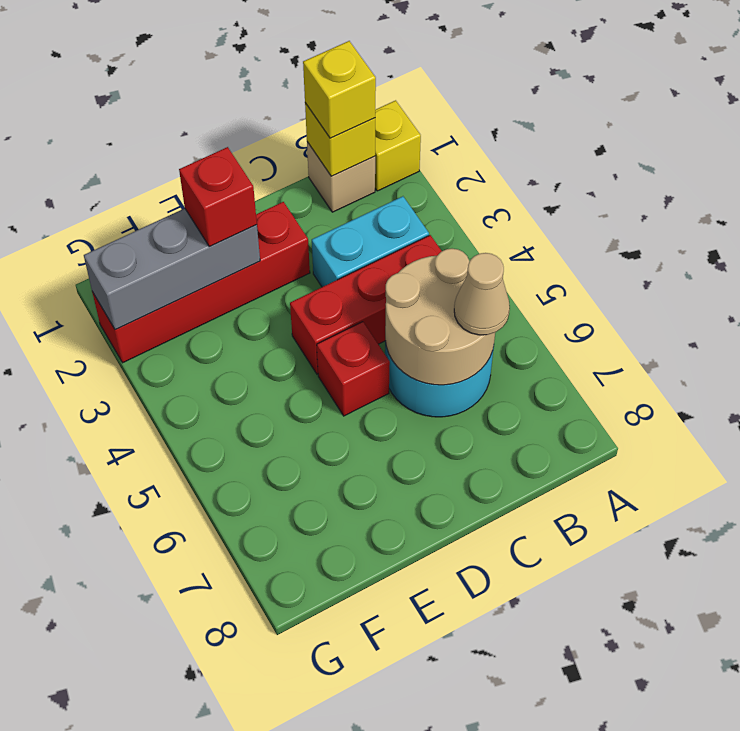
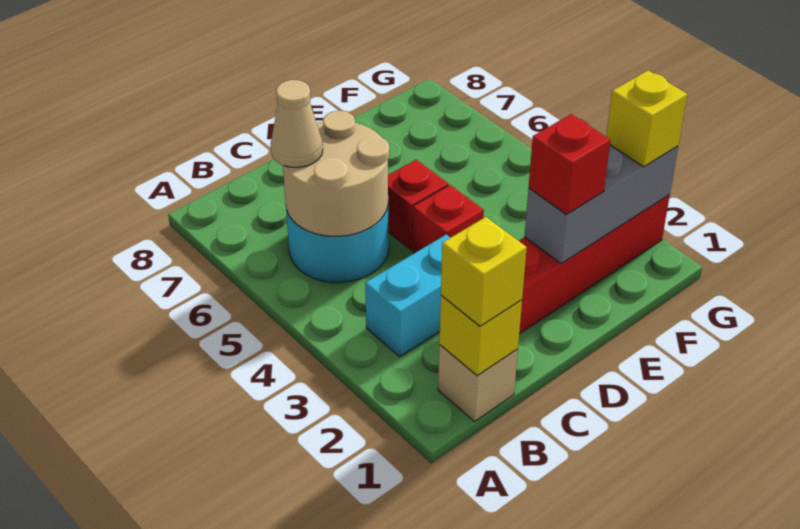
yellow brick A1 level 1 -> yellow brick G2 level 3
red brick B4:D4 level 1 -> red brick D4 level 1

